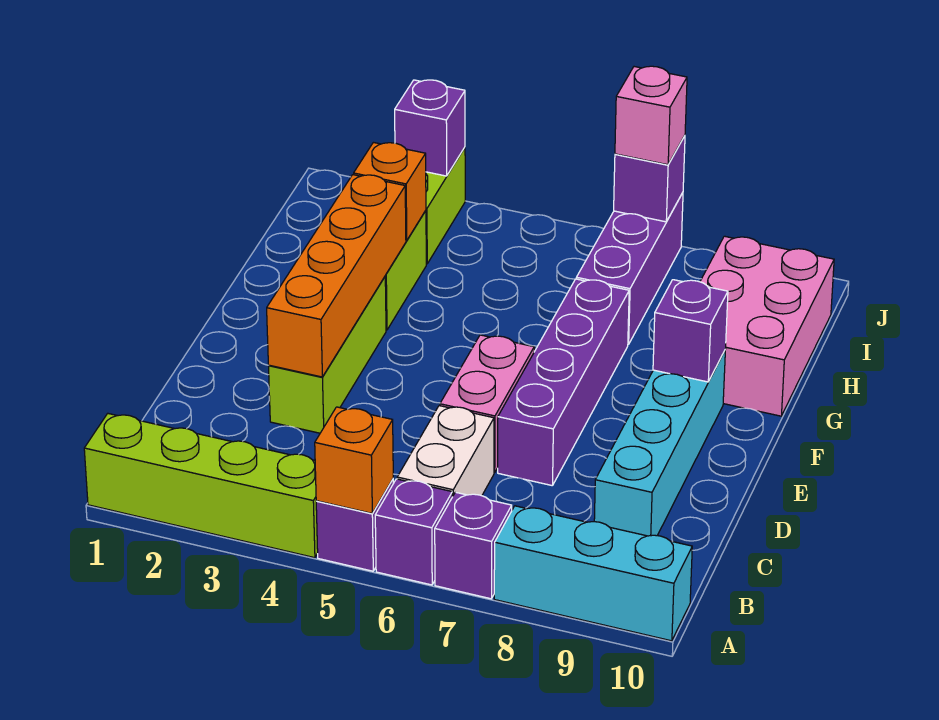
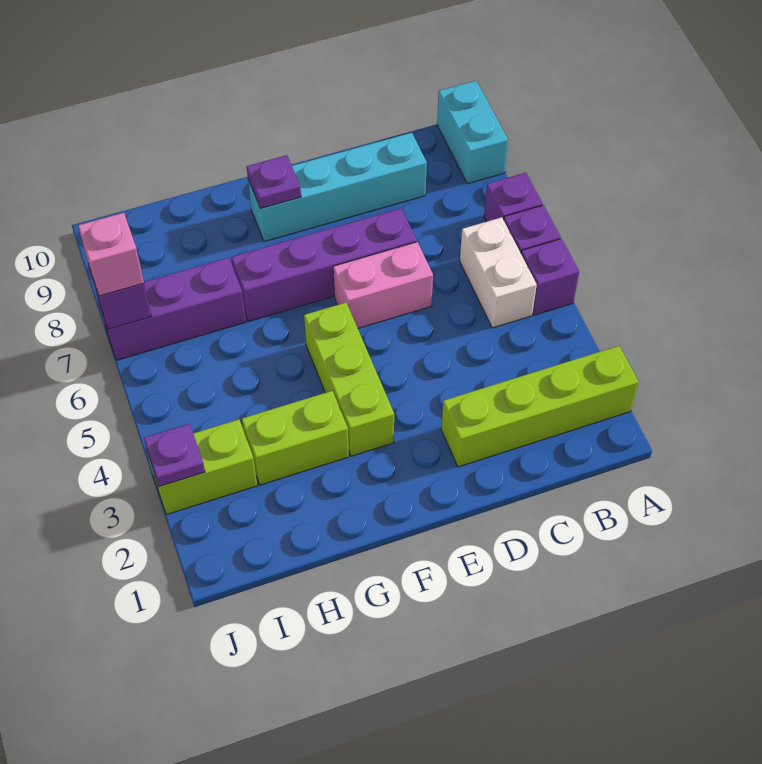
lime brick A1:A4 level 1 -> lime brick A2:D2 level 1
orange brick A5 level 2 -> none
cyan brick A8:A10 level 1 -> cyan brick A9:A10 level 1
white brick B6:C6 level 1 -> white brick B5:B6 level 1
lime brick D3:F3 level 1 -> lime brick F3:F5 level 1
orange brick D3:G3 level 2 -> none
purple brick F9 level 2 -> purple plate F9 level 2
pink brick G9:I10 level 1 -> none
orange brick H3 level 2 -> none
purple brick J3 level 2 -> purple plate J3 level 2

